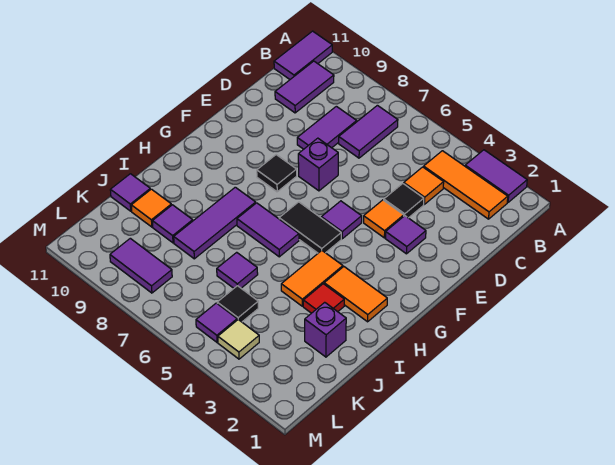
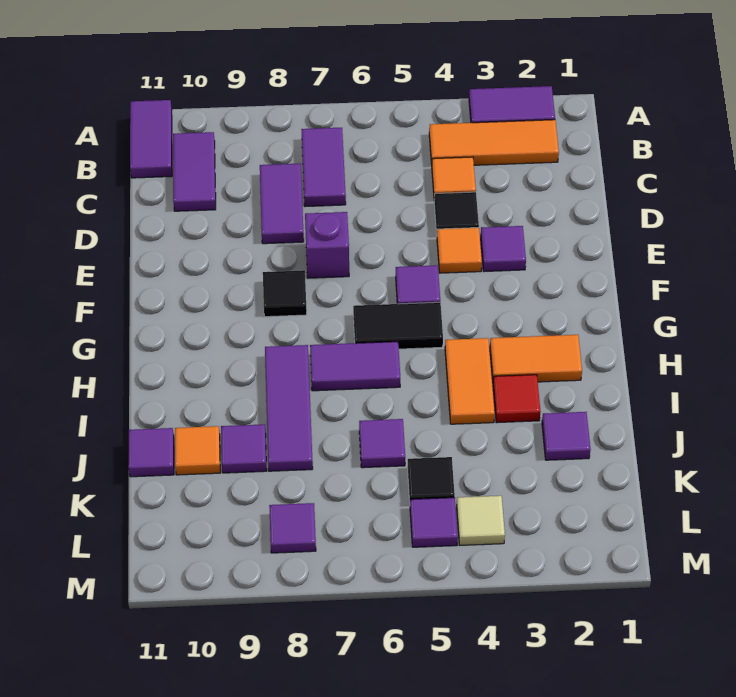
purple brick J2 level 1 -> purple tile J2 level 1
purple tile L8:L9 level 1 -> purple tile L8 level 1

